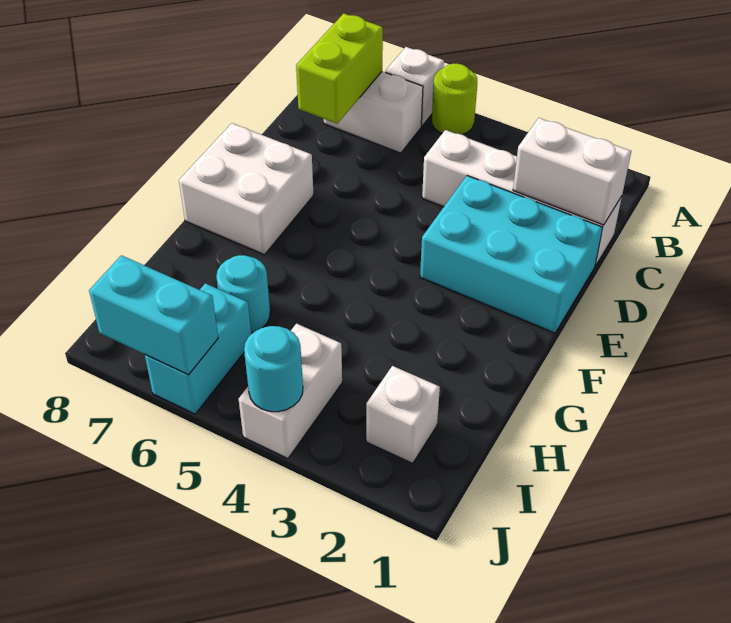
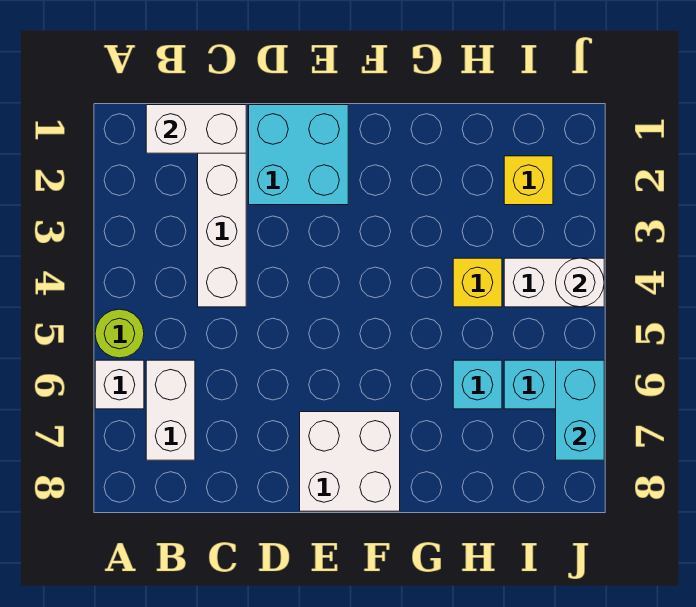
lime brick B7:C7 level 2 -> none
white brick C1:C2 level 2 -> white brick B1:C1 level 2
cyan brick D1:E3 level 1 -> cyan brick D1:E2 level 1
none -> yellow brick H4 level 1
cyan round brick H6 level 1 -> cyan brick H6 level 1
white brick I2 level 1 -> yellow brick I2 level 1
cyan round brick J4 level 2 -> white round brick J4 level 2

